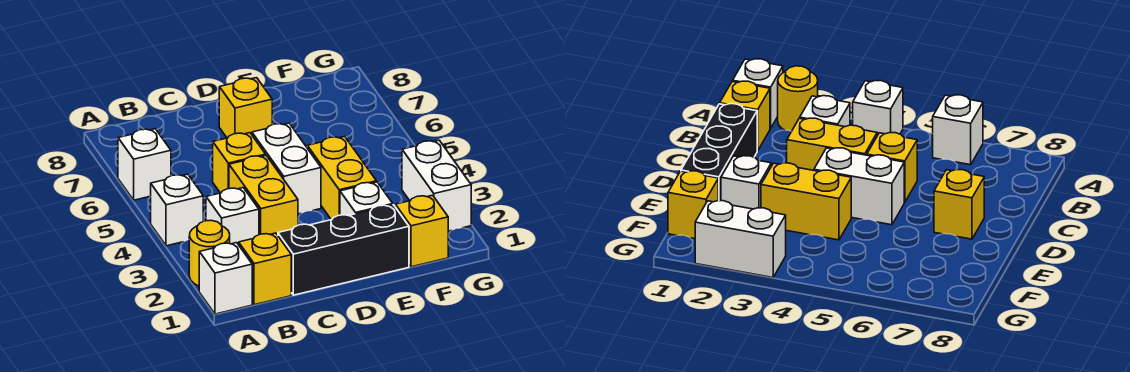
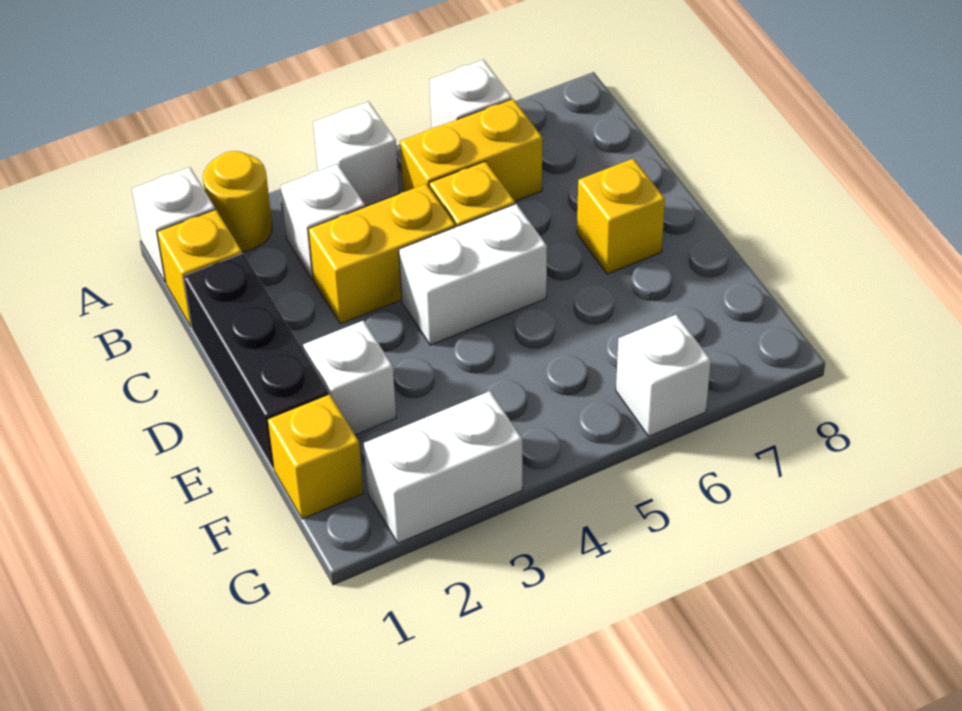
yellow brick E3:E4 level 1 -> yellow brick B5:B6 level 1
none -> white brick G6 level 1

